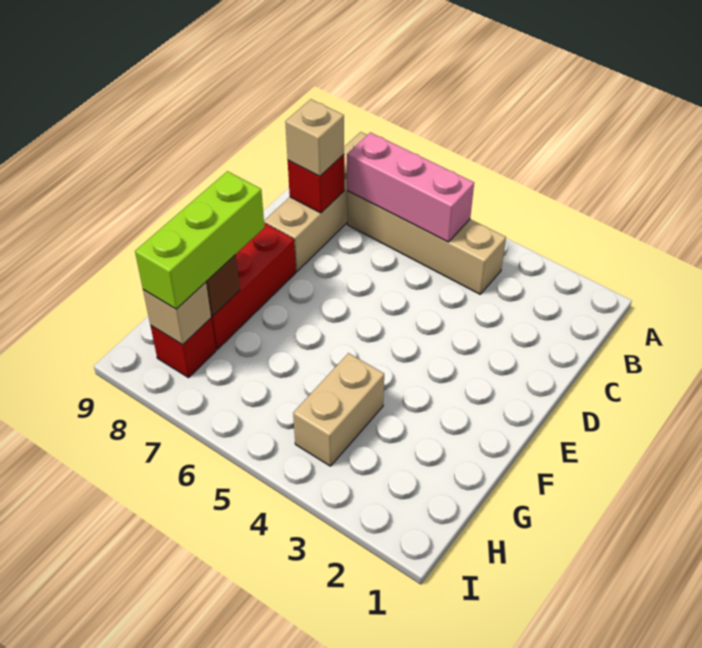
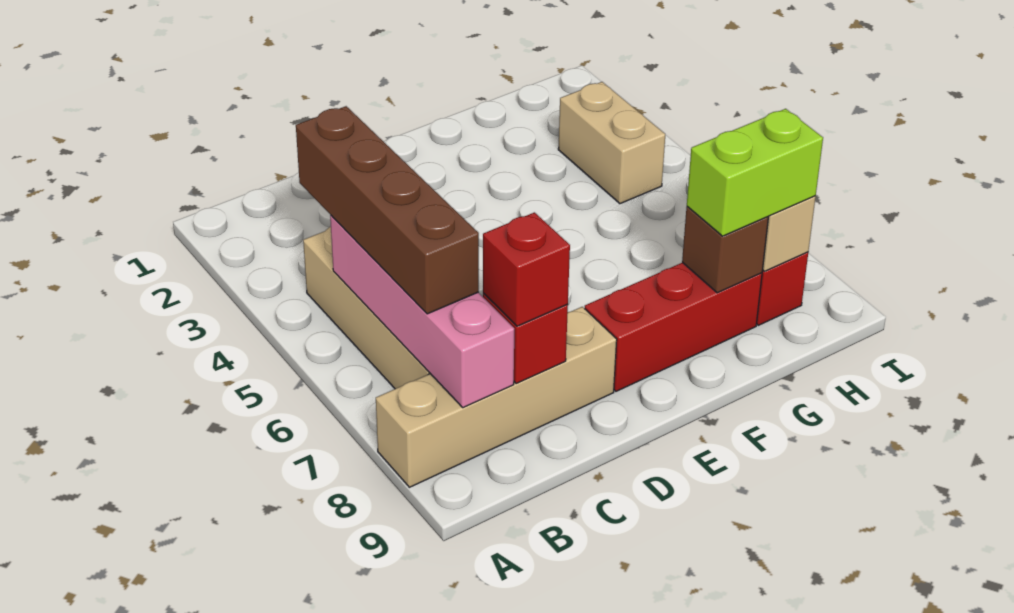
none -> brown brick B4:B7 level 3
pink brick B5:B7 level 2 -> pink brick B5:B8 level 2
tan brick C8 level 3 -> red brick C8 level 3
lime brick F8:H8 level 3 -> lime brick G8:H8 level 3
tan brick G4:H4 level 1 -> tan brick H3:H4 level 1

